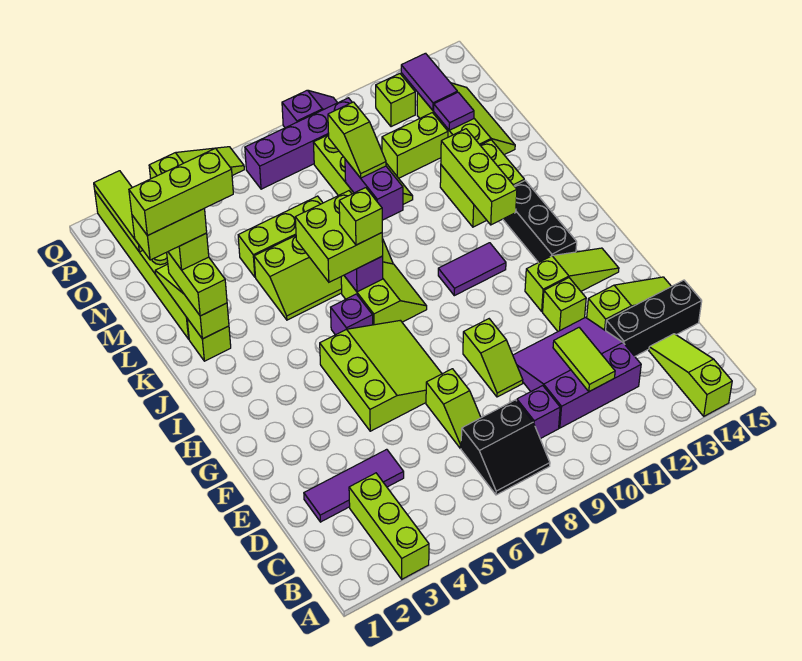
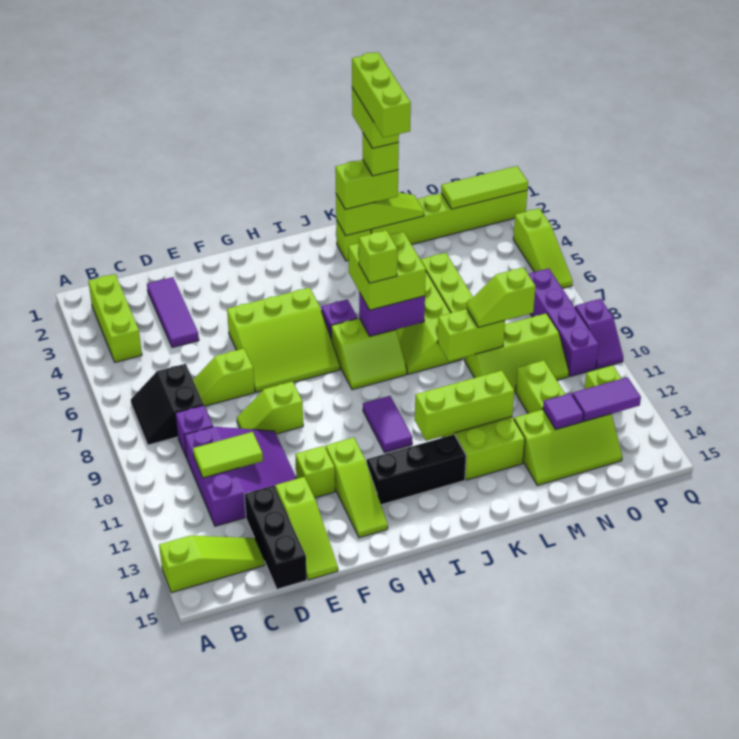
lime brick A3:C3 level 1 -> lime brick B2:B4 level 1
purple brick L9:M9 level 2 -> lime brick L9:M9 level 2

